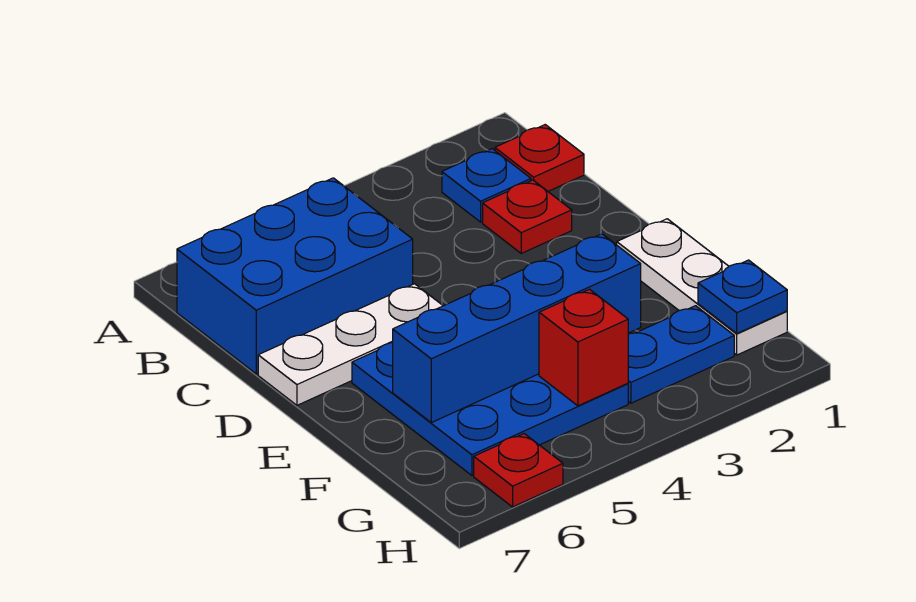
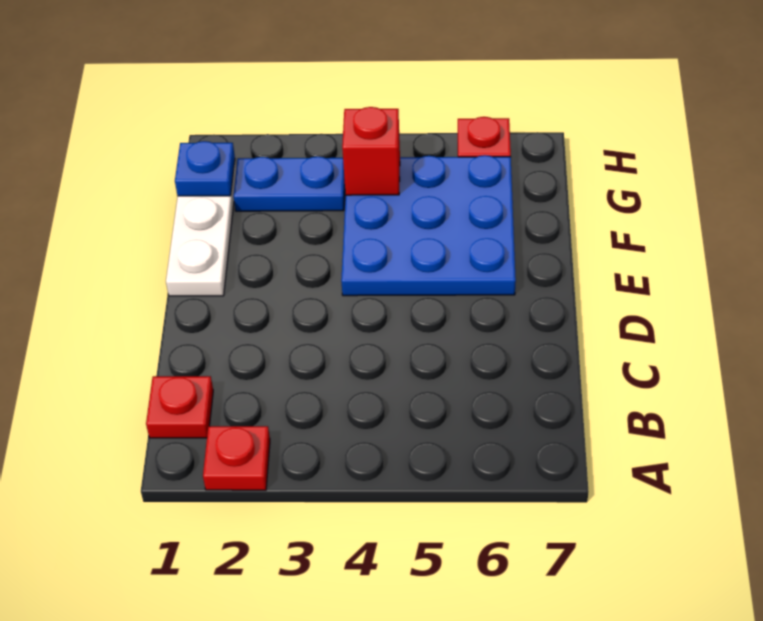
blue plate B2 level 1 -> none
blue brick B5:C7 level 1 -> none
red plate C2 level 1 -> red plate A2 level 1
white plate D5:D7 level 1 -> none
blue brick F3:F6 level 2 -> none

